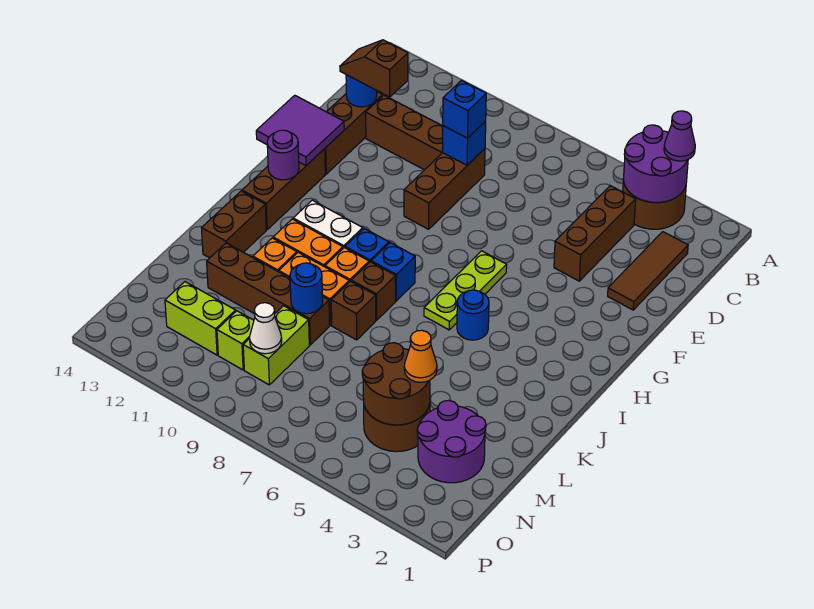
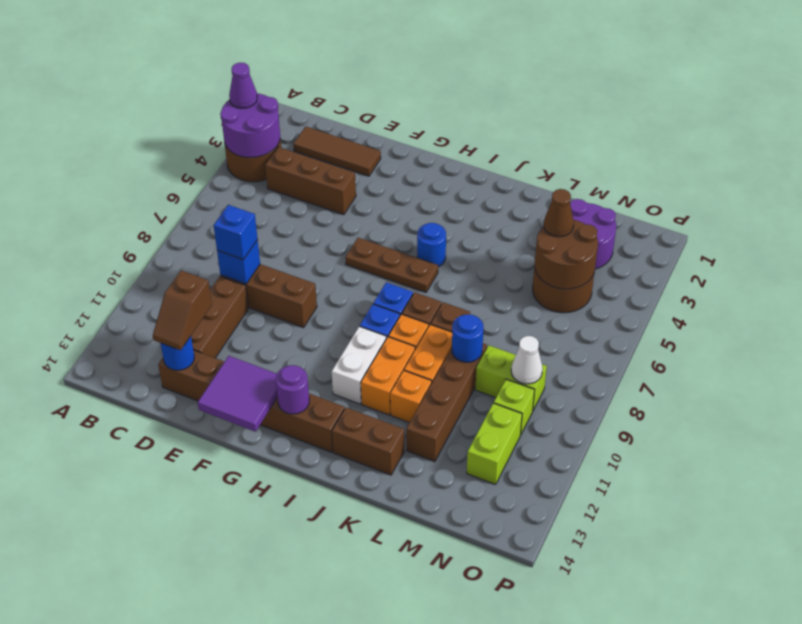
lime plate G6:I6 level 1 -> brown plate G6:I6 level 1
orange cone M4 level 3 -> brown cone M4 level 3

